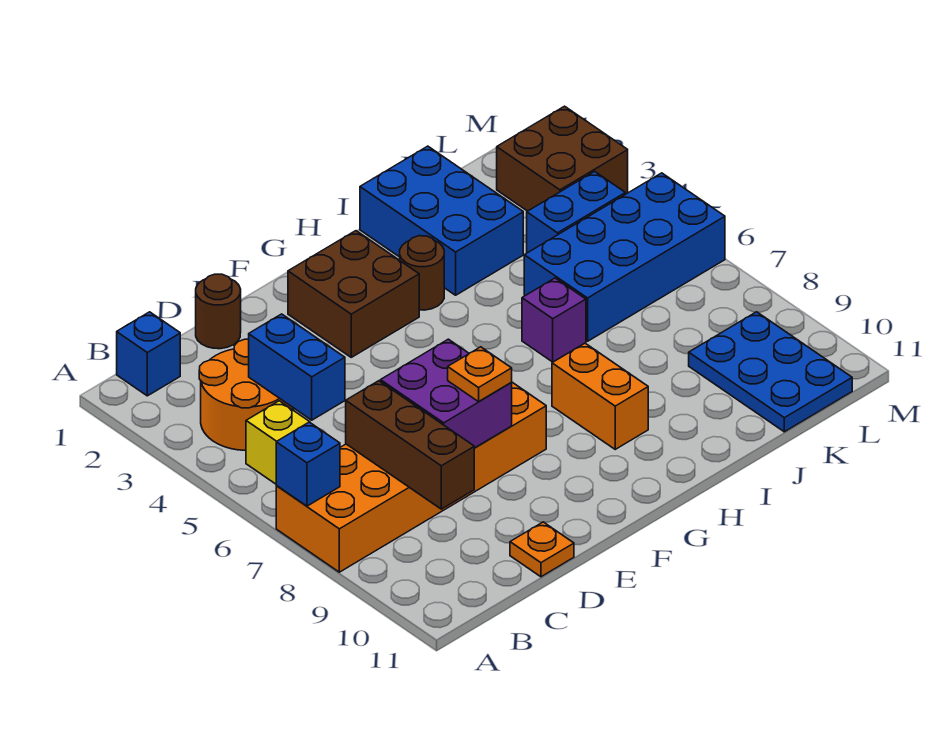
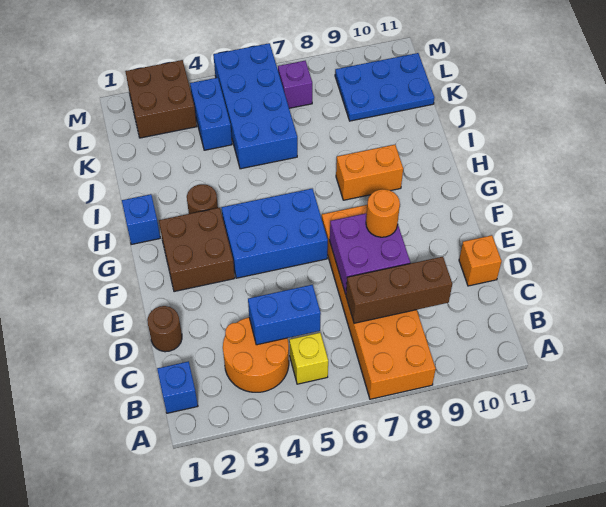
blue brick A7 level 2 -> blue brick H1 level 1
orange plate D11 level 1 -> orange brick D11 level 1
orange plate E8 level 3 -> orange round brick E8 level 3
blue brick I1:J3 level 1 -> blue brick F4:G6 level 1
purple brick I6 level 1 -> purple brick L7 level 1

